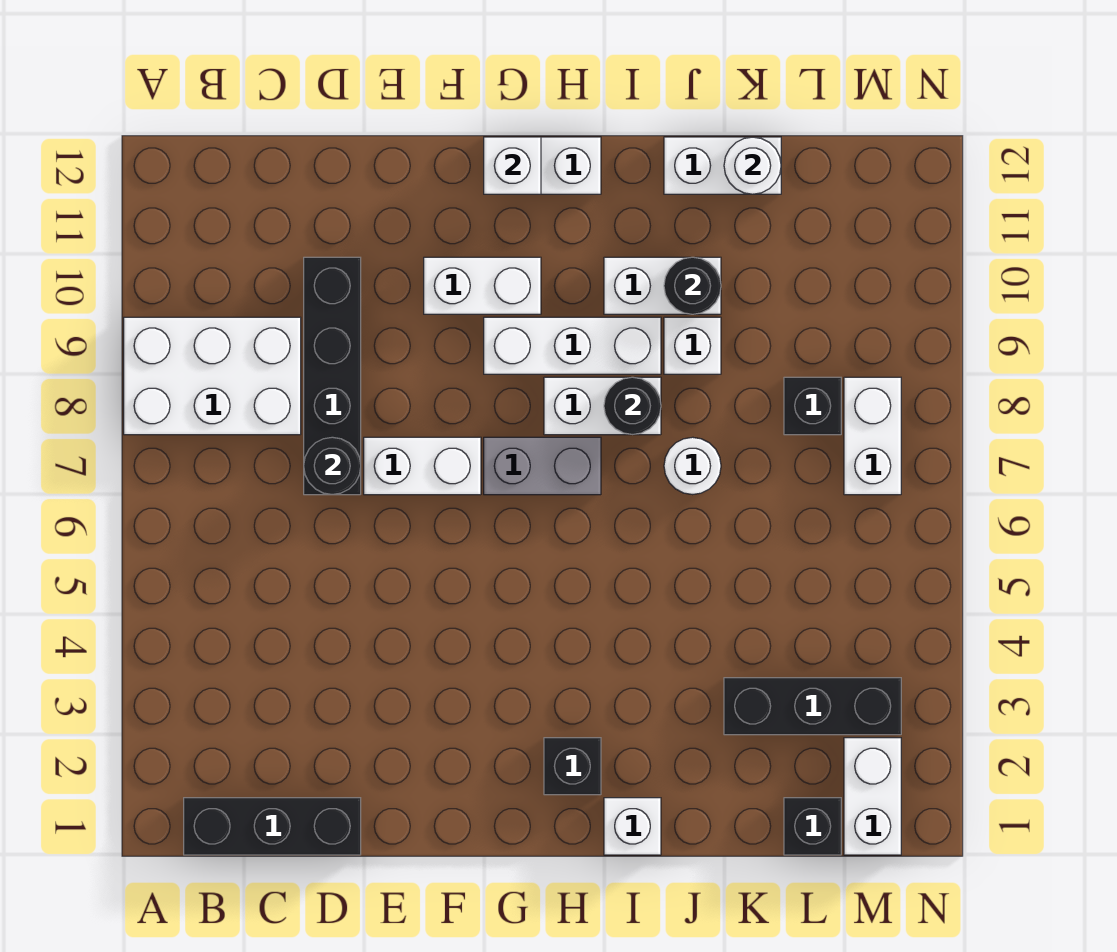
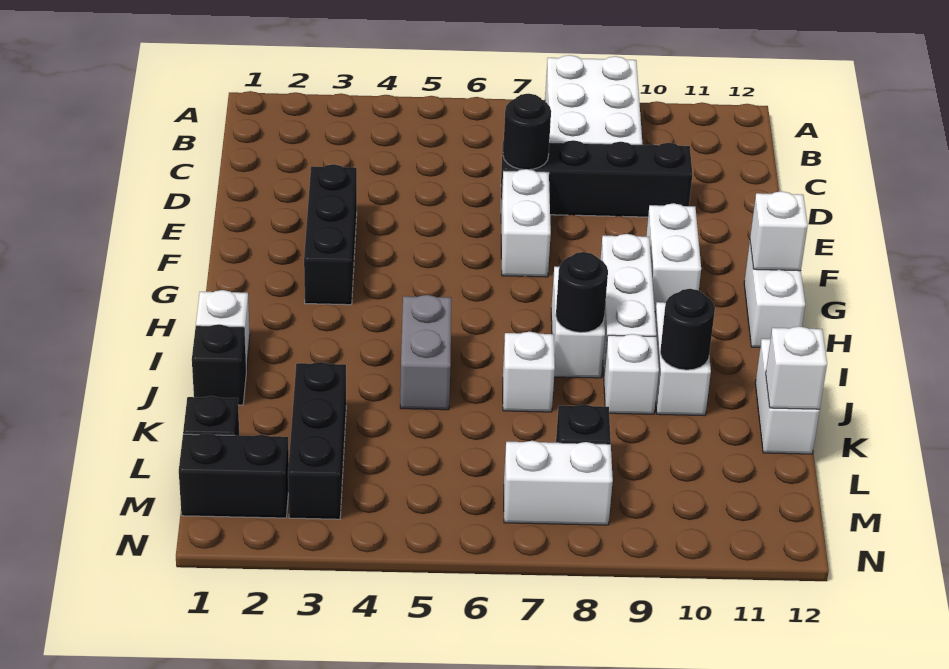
black brick B1:D1 level 1 -> black brick E3:G3 level 1
grey brick G7:H7 level 1 -> grey brick I5:J5 level 1
black brick H2 level 1 -> black brick J1 level 1
white round brick J7 level 1 -> white brick J7 level 1
white round brick K12 level 2 -> white brick K12 level 2
white brick M1:M2 level 1 -> black brick M1:M2 level 1

